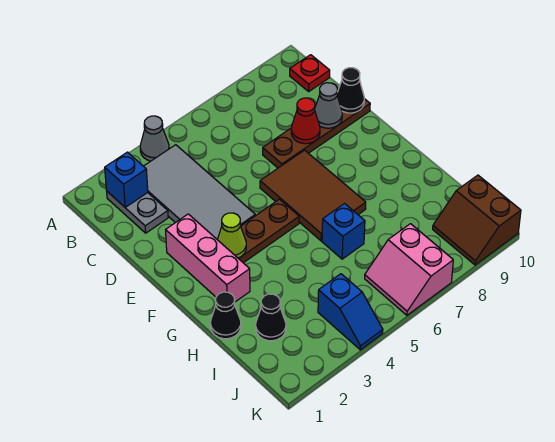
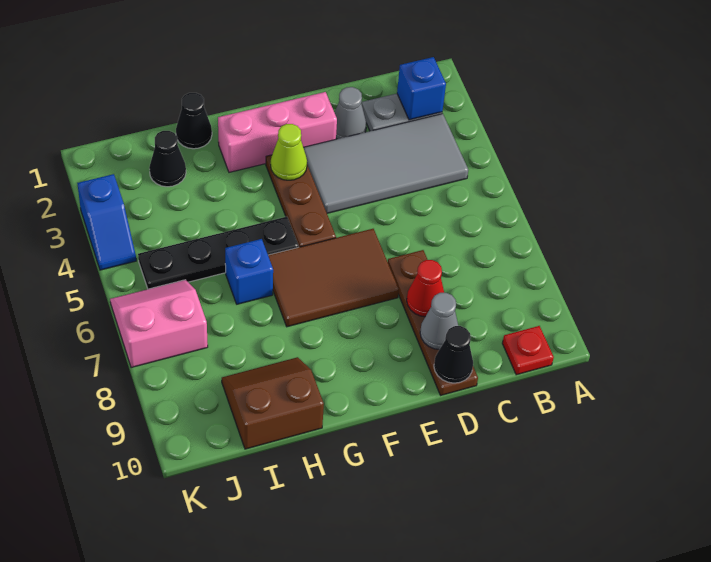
grey cone A4 level 1 -> grey cone D2 level 1
none -> black plate G5:J5 level 1
blue slope J4:K4 level 1 top J -> blue slope K3:K4 level 1 top 3
brown slope J9:K10 level 1 top 10 -> brown slope H9:I10 level 1 top 10

